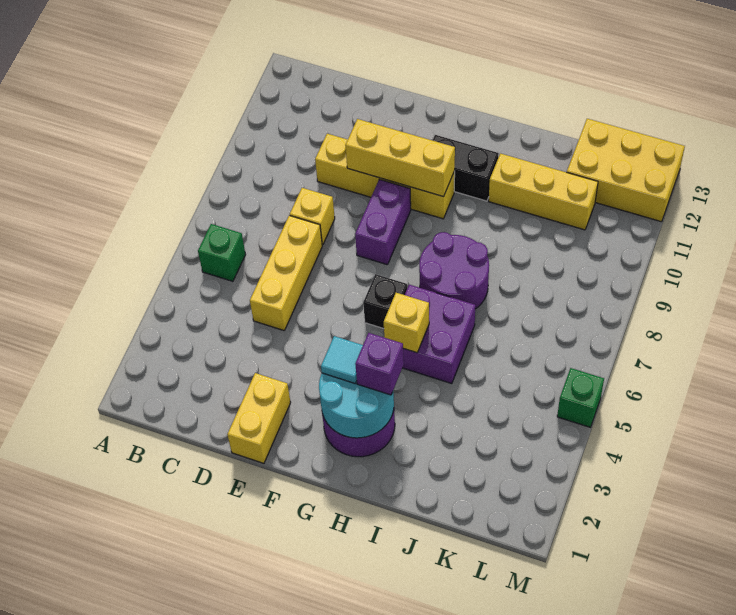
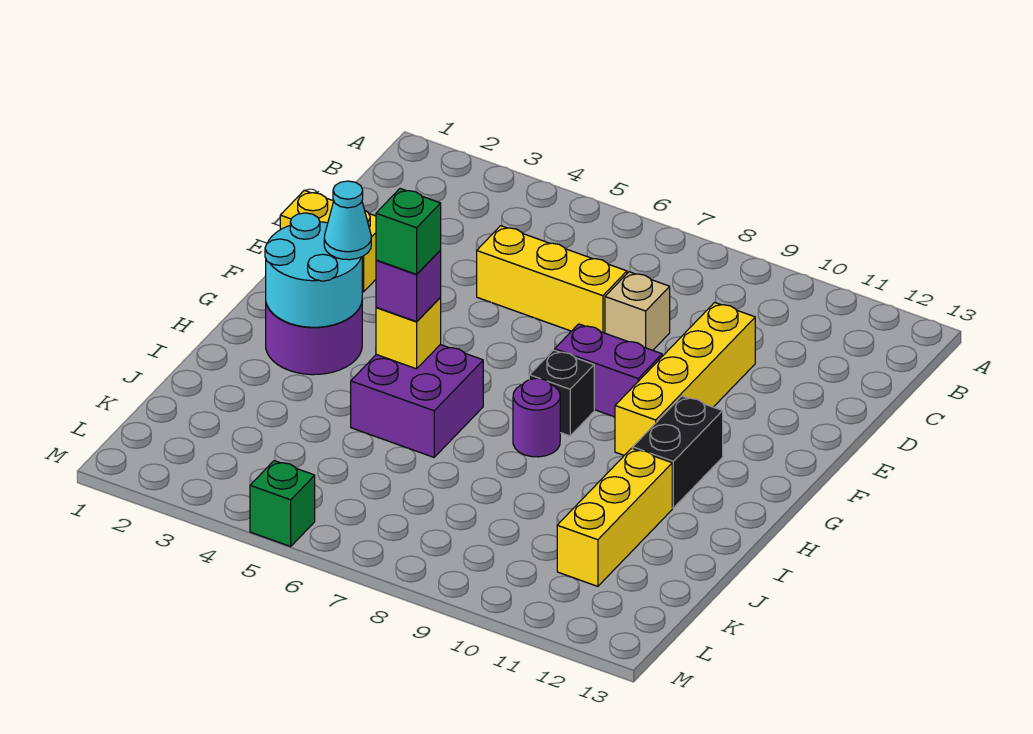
green brick B6 level 1 -> green brick H5 level 4
yellow brick D8 level 1 -> tan brick D8 level 1
yellow brick E10:G10 level 2 -> none
cyan tile G3 level 3 -> cyan cone G3 level 3
black brick G6 level 1 -> black brick G8 level 1
purple brick H3 level 3 -> purple brick H5 level 3
purple round brick H7:I8 level 1 -> purple round brick H8 level 1
yellow brick K12:M13 level 1 -> none

